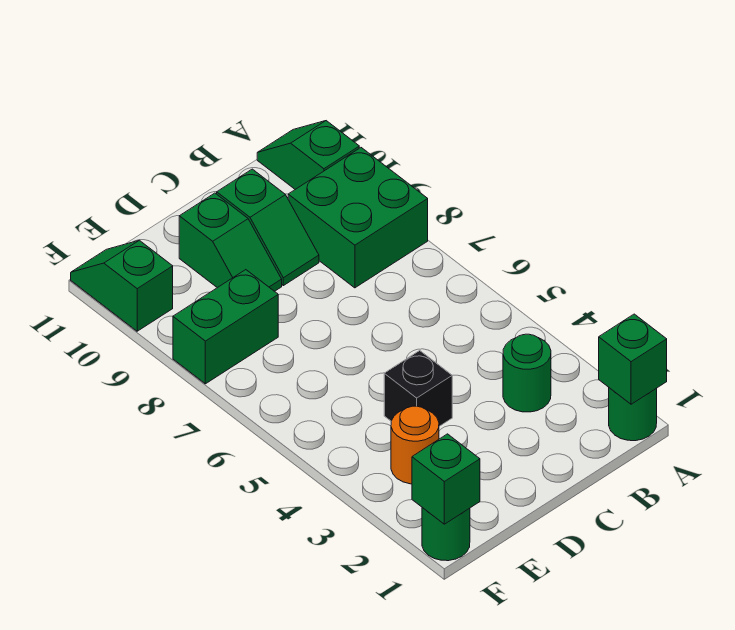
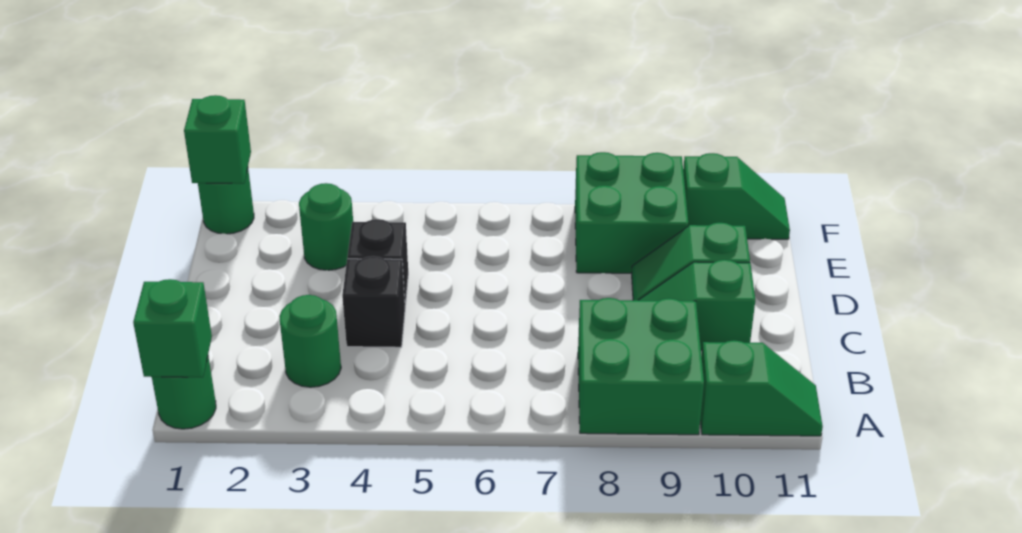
none -> black brick C4 level 1
orange round brick E3 level 1 -> green round brick E3 level 1
green brick E8:F8 level 1 -> green brick E8:F9 level 1

